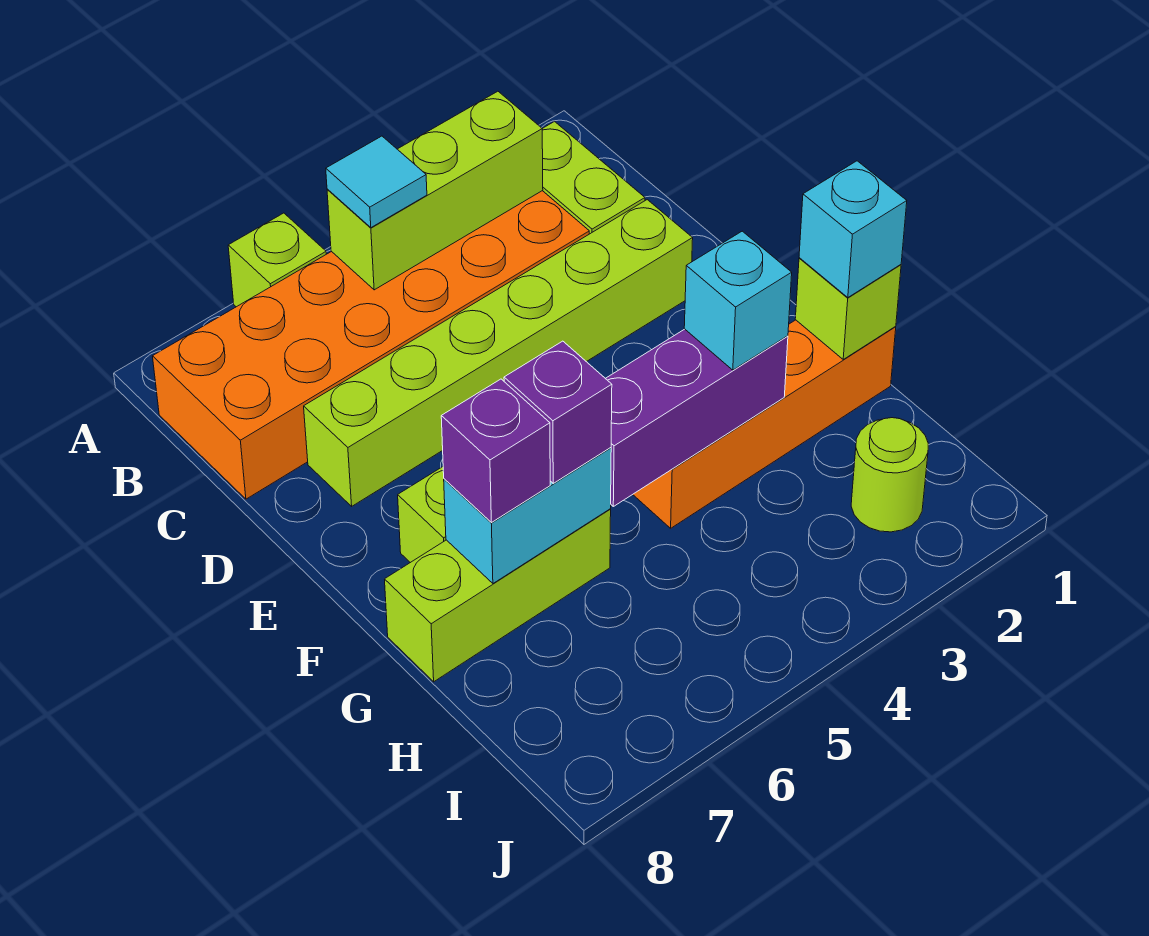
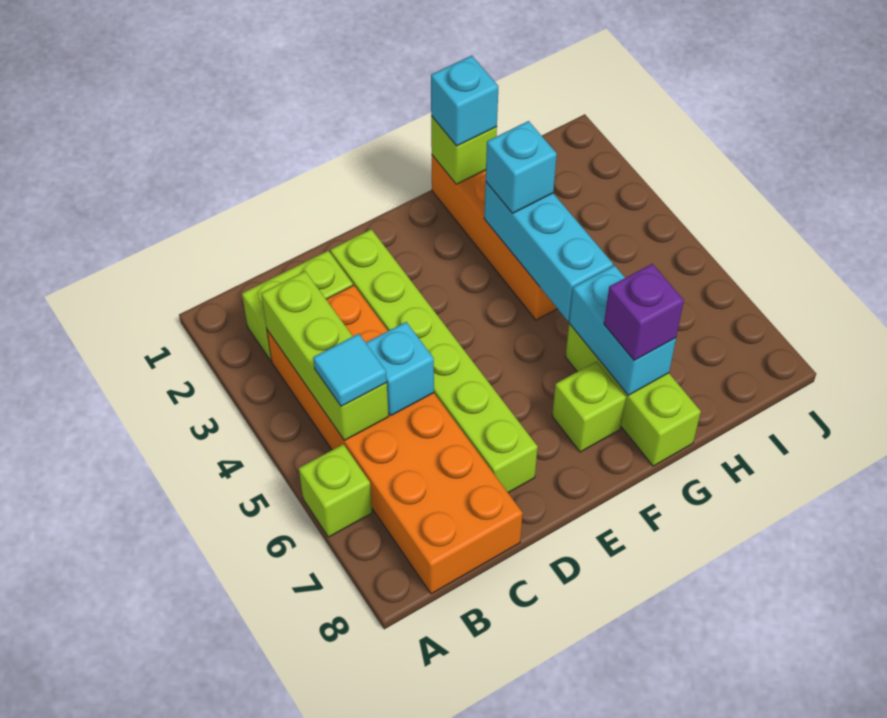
none -> cyan brick C5 level 2
purple brick G3:G5 level 2 -> cyan brick G3:G5 level 2
purple brick G6 level 3 -> none
lime round brick I2 level 1 -> none

